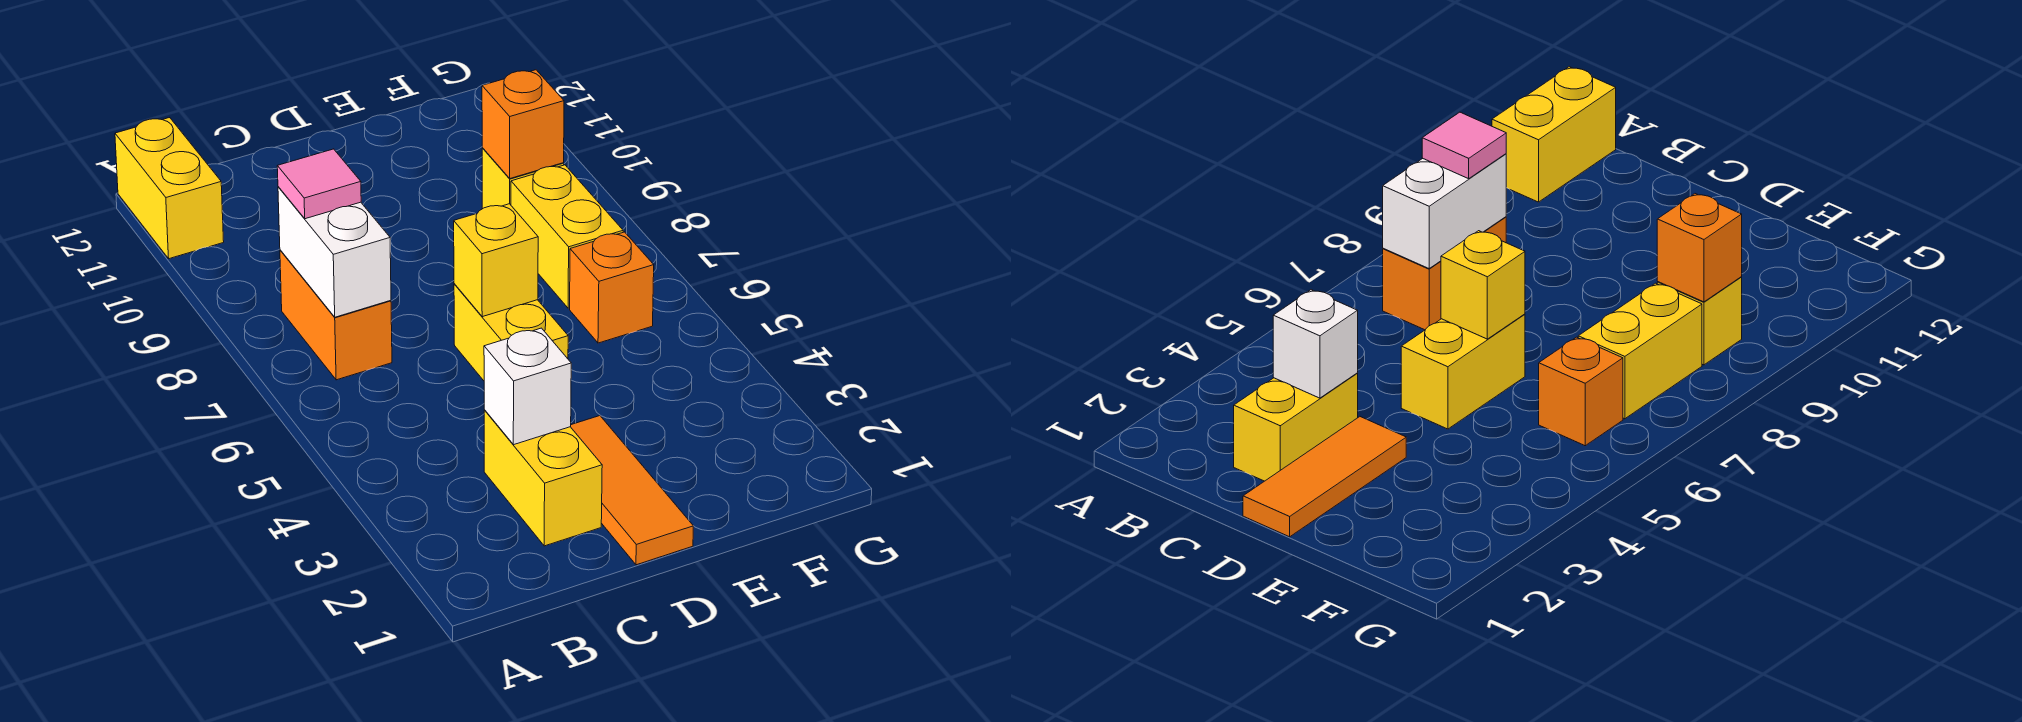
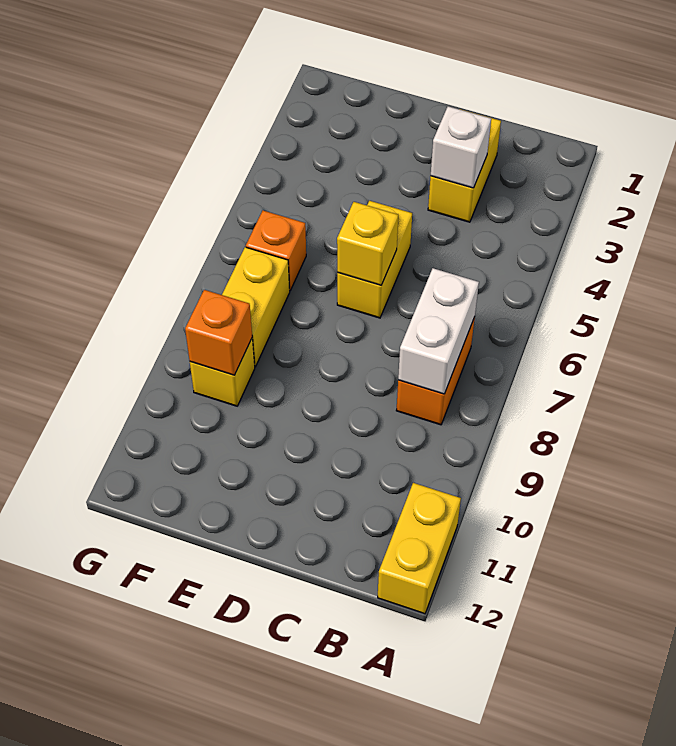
pink tile B8 level 3 -> none
orange tile D1:D3 level 1 -> none

